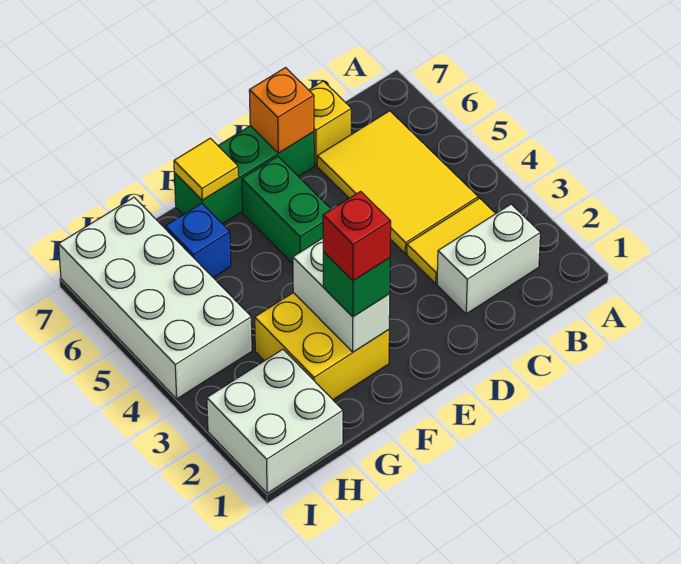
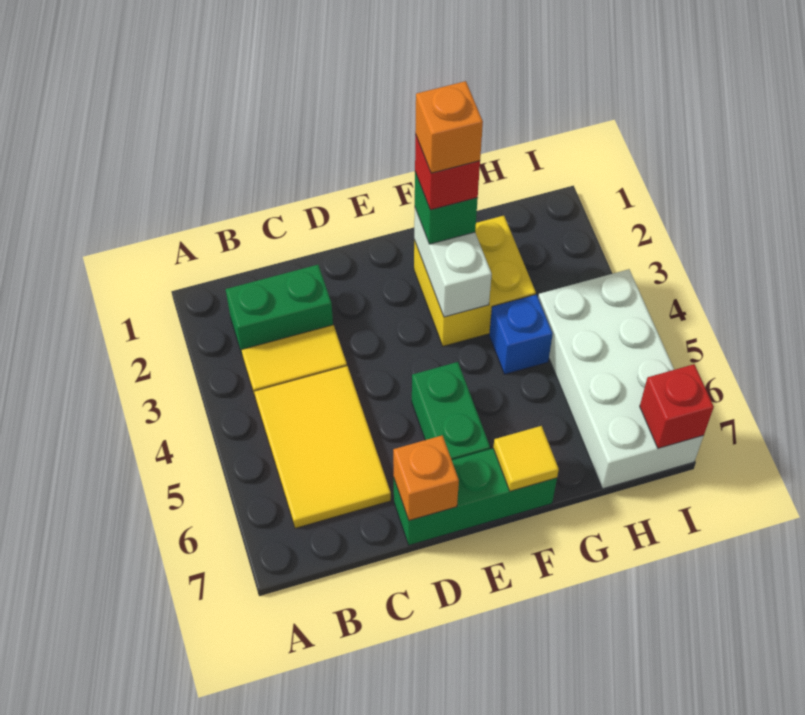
white brick B2:C2 level 1 -> green brick B2:C2 level 1
yellow brick C7 level 1 -> none
none -> orange brick F2 level 5
blue brick G6 level 1 -> blue brick G4 level 1
white brick H1:I2 level 1 -> none
none -> red brick I7 level 2

